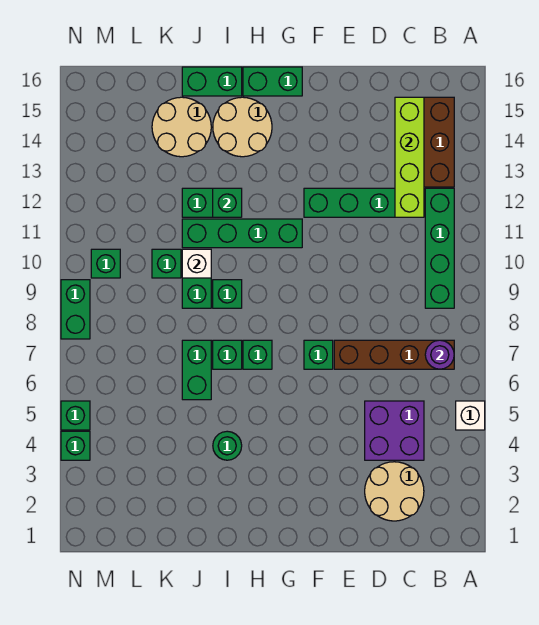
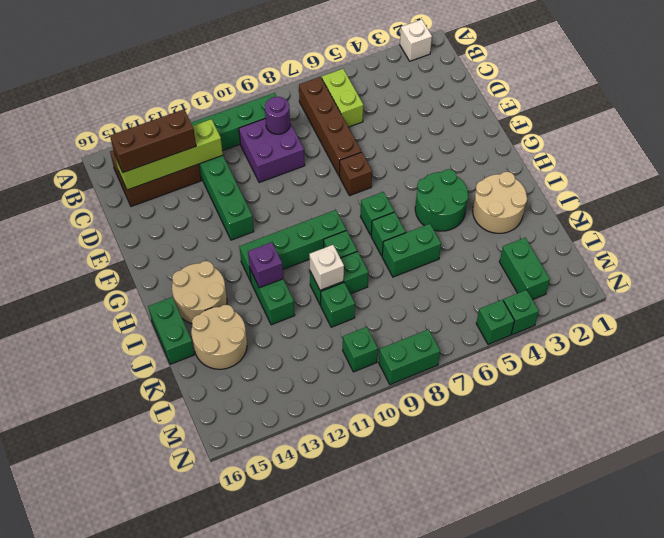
white brick A5 level 1 -> white brick A2 level 1
none -> lime brick B6:C6 level 1
purple round brick B7 level 2 -> purple round brick C9 level 2
tan round brick C2:D3 level 1 -> tan round brick I2:J3 level 1
purple brick C4:D5 level 1 -> purple brick C9:D10 level 1
none -> brown brick C13:C15 level 3
green brick F7 level 1 -> brown brick F7 level 1
green brick G11:J11 level 1 -> green brick H9:H12 level 1
green brick G16:H16 level 1 -> green brick L3:M3 level 1
green round brick I4 level 1 -> green round brick H4:I5 level 1
green brick I12 level 2 -> purple brick I12 level 2

